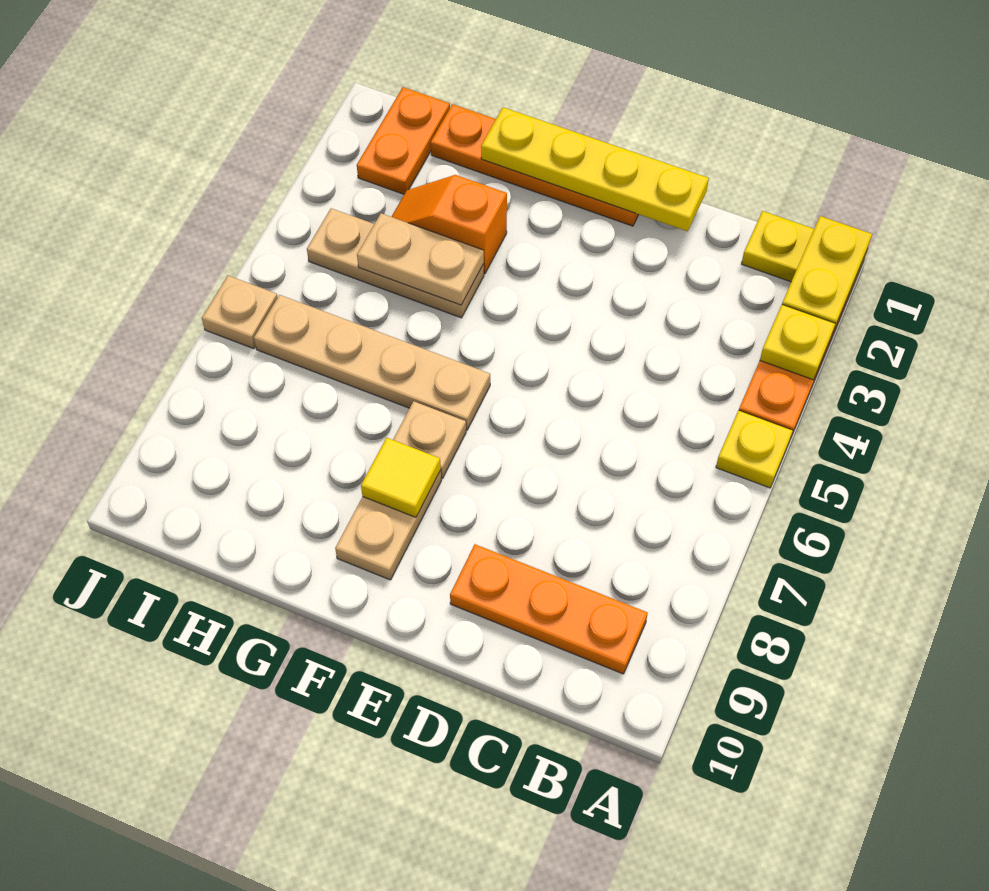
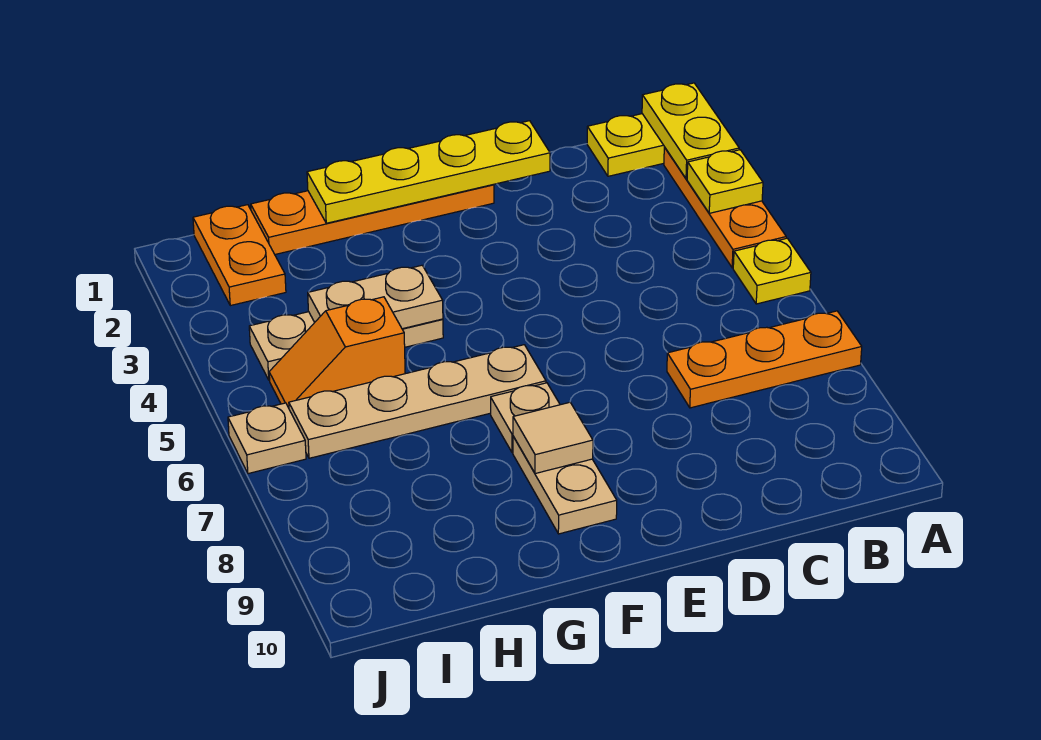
orange plate B9:D9 level 1 -> orange plate A7:C7 level 1
yellow tile F8 level 2 -> tan tile F8 level 2
orange slope G3:H3 level 1 top G -> orange slope H5:I5 level 1 top H

